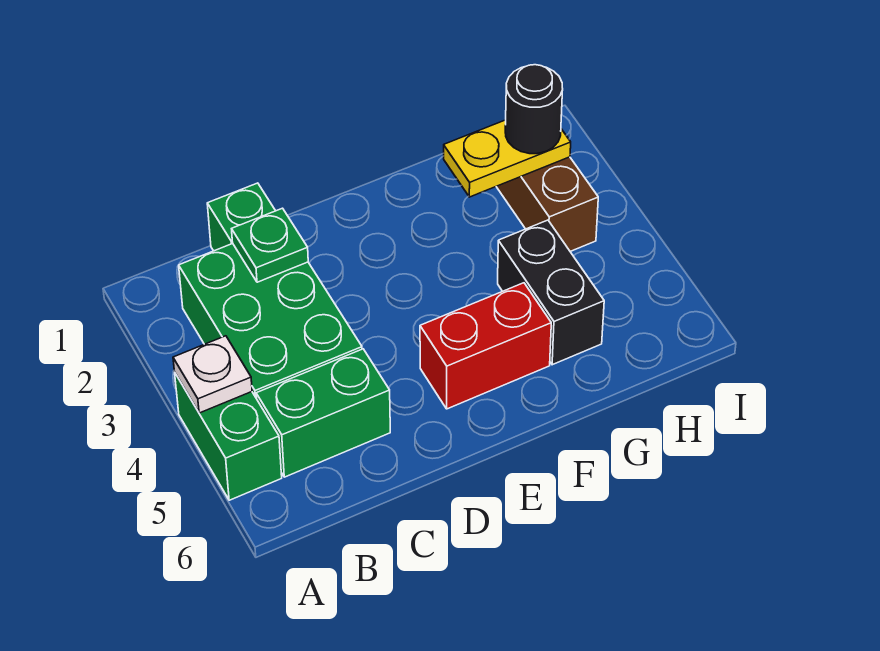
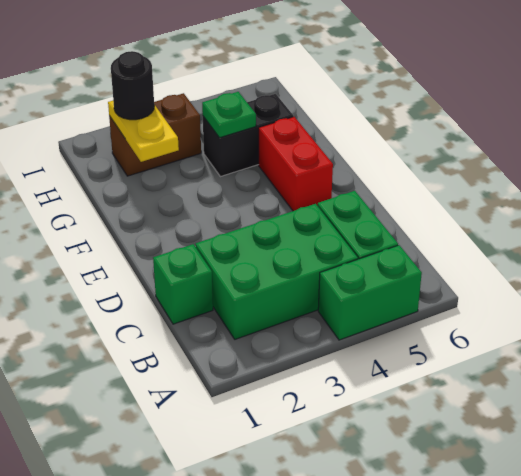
white plate A4 level 2 -> none
green plate C2 level 2 -> green plate G4 level 2

